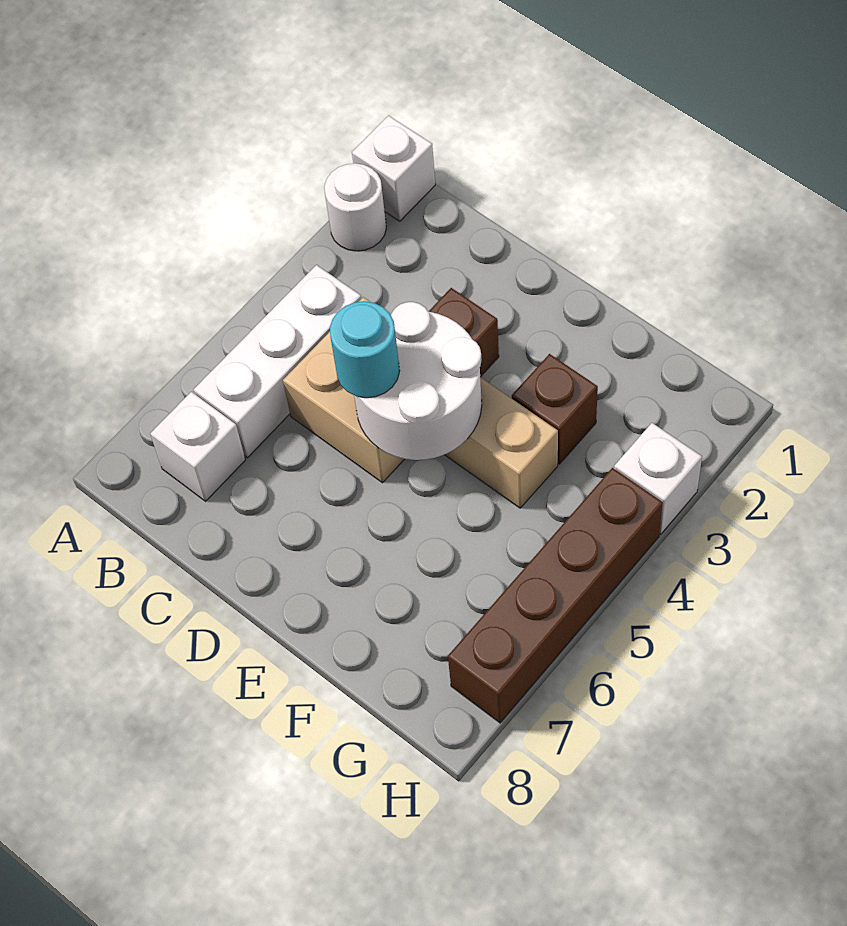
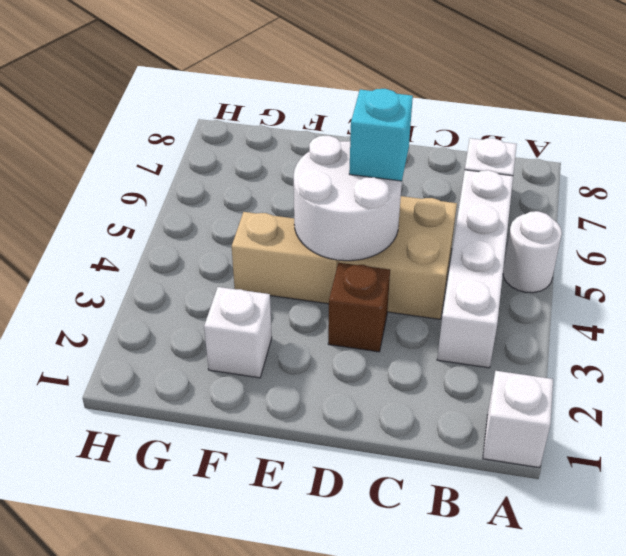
white round brick A2 level 1 -> white round brick A5 level 1
white brick B4:B6 level 1 -> white brick B3:B6 level 1
cyan round brick D5 level 3 -> cyan brick D5 level 3
brown brick F3 level 1 -> none
white brick H3 level 1 -> white brick F2 level 1
brown brick H4:H7 level 1 -> none

